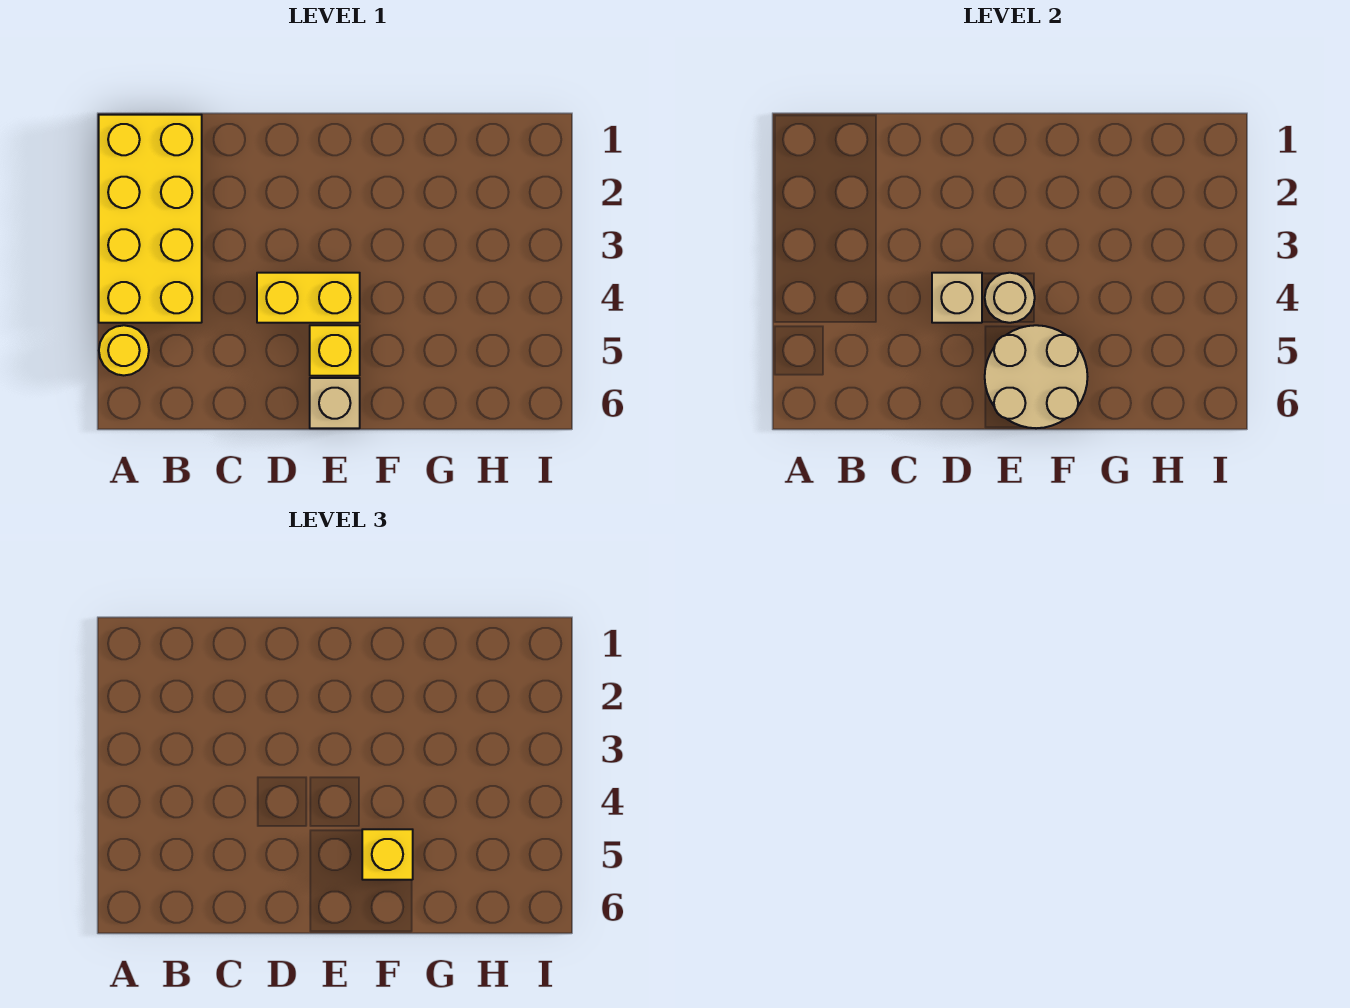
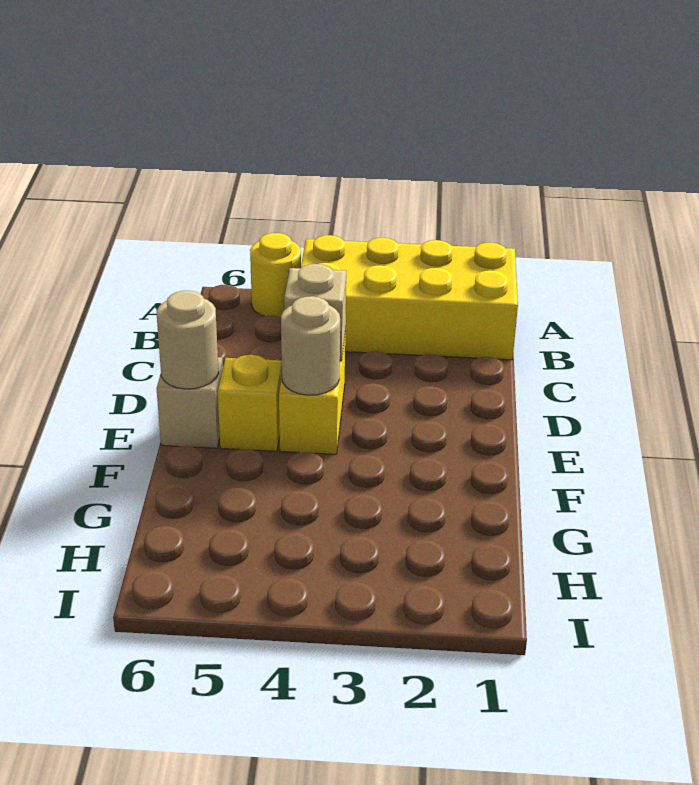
tan round brick E5:F6 level 2 -> tan round brick E6 level 2
yellow brick F5 level 3 -> none

